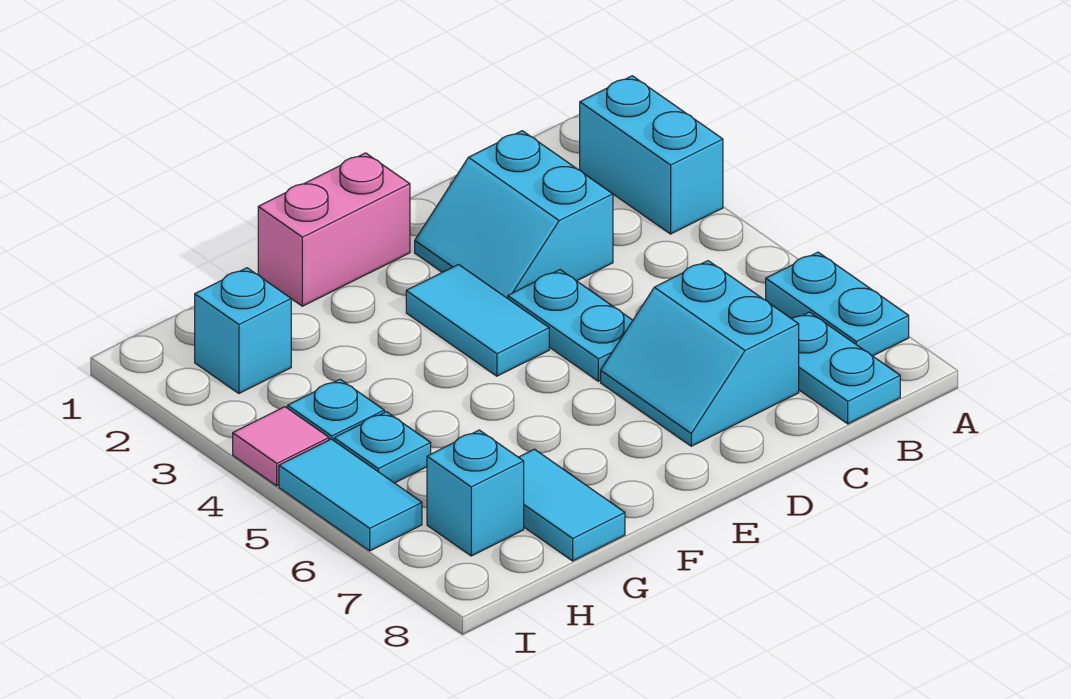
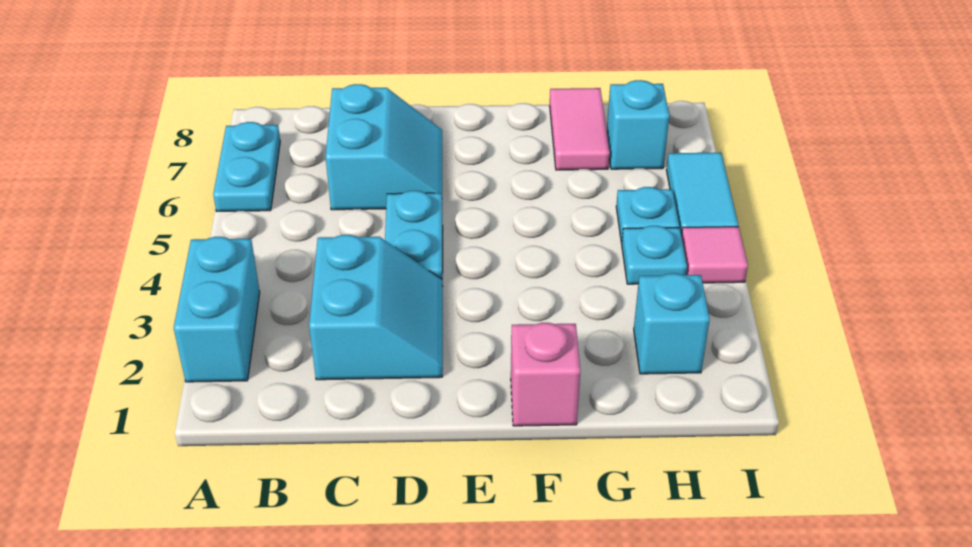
cyan plate B7:B8 level 1 -> none
pink brick E1:F1 level 1 -> pink brick F1 level 1
cyan tile E3:E4 level 1 -> none
cyan tile G7:G8 level 1 -> pink tile G7:G8 level 1

